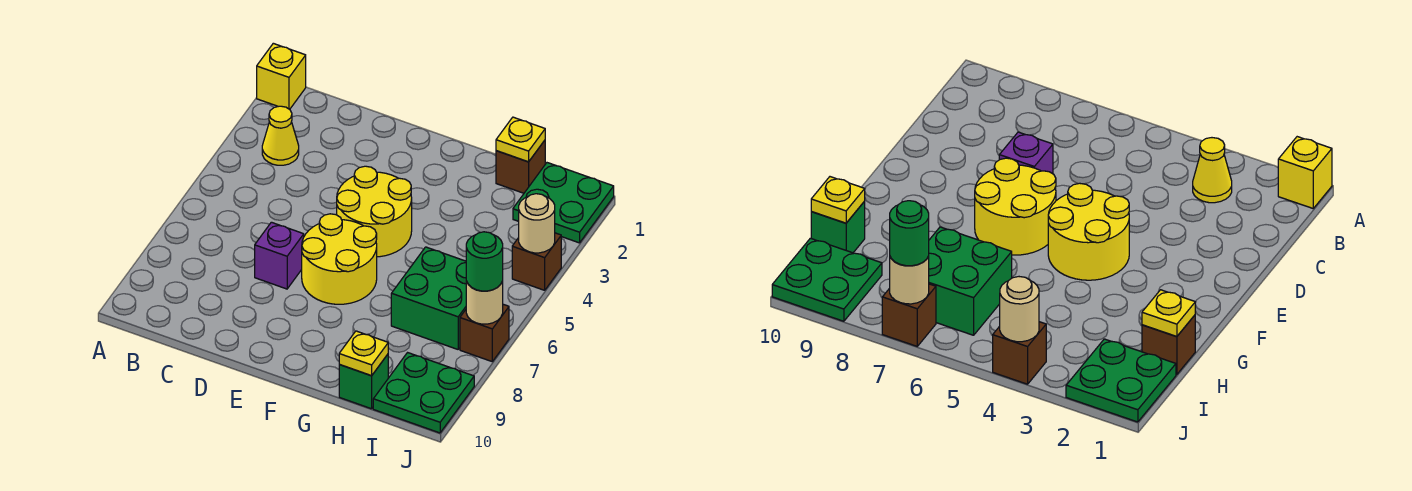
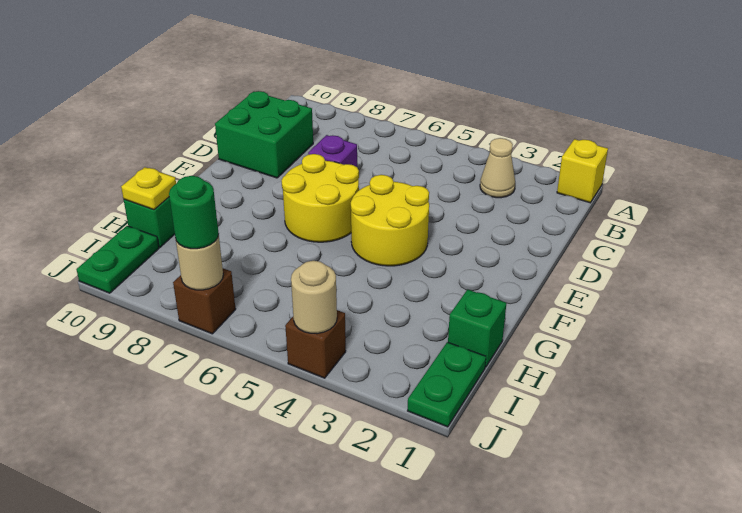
yellow cone B3 level 1 -> tan cone B3 level 1
brown brick H1 level 1 -> green brick H1 level 1
yellow plate H1 level 2 -> none
green brick H6:I7 level 1 -> green brick C9:D10 level 1
green plate I1:J2 level 1 -> green plate I1:J1 level 1
green plate I9:J10 level 1 -> green plate I10:J10 level 1

